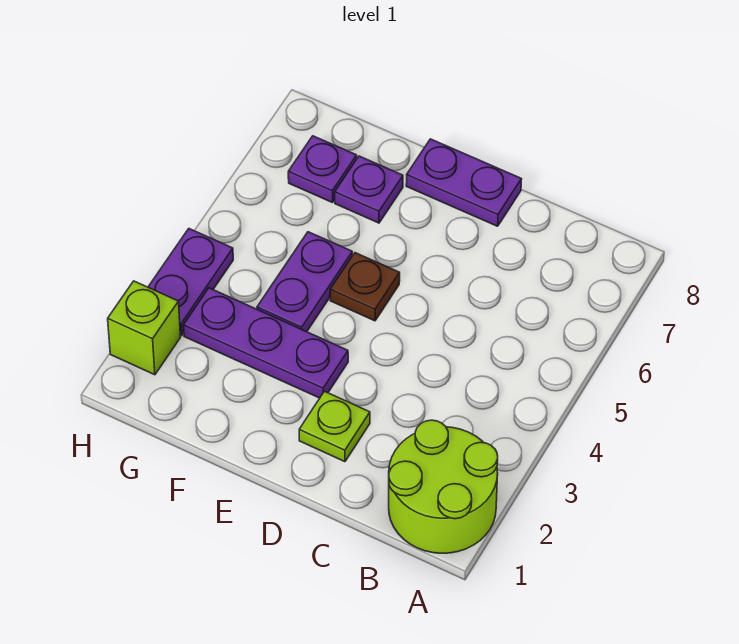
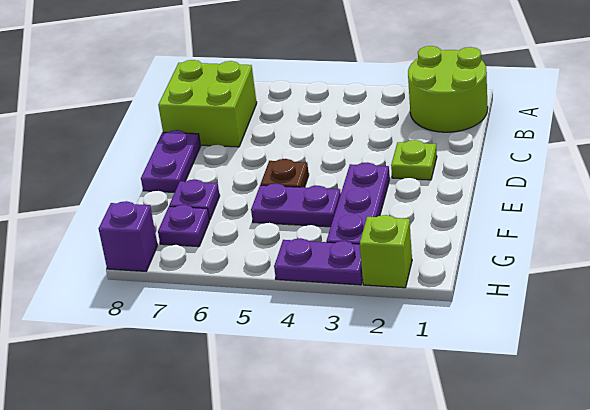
none -> lime brick B7:C8 level 1
none -> purple brick H8 level 1

